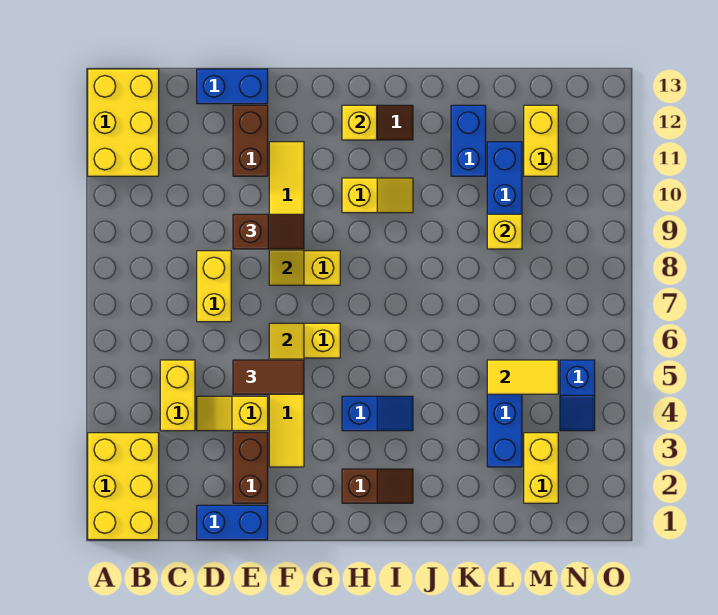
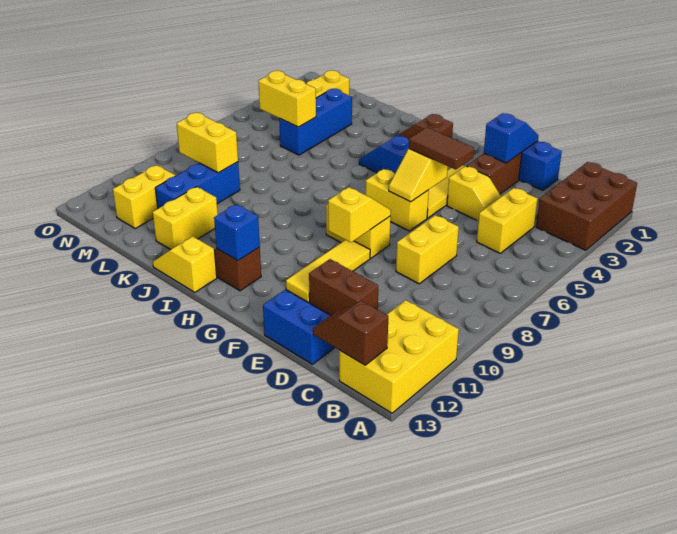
yellow brick A1:B3 level 1 -> brown brick A1:B3 level 1
brown slope E9:F9 level 3 top E -> brown slope B13:C13 level 2 top B
brown brick E11:E12 level 1 -> brown brick D11:E11 level 1
yellow slope H10:I10 level 1 top H -> yellow slope I13:J13 level 1 top I
yellow brick H12 level 2 -> blue brick H12 level 2
blue brick K11:K12 level 1 -> yellow brick K11:K12 level 1
yellow tile L5:M5 level 2 -> yellow brick L5:M5 level 2
yellow brick L9 level 2 -> yellow brick L9:M9 level 2
blue slope N4:N5 level 1 top 5 -> blue slope E1:E2 level 2 top 2

